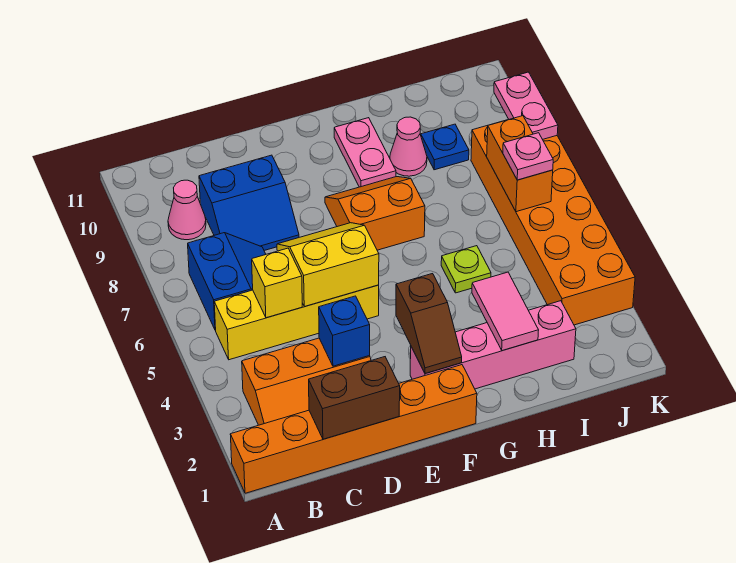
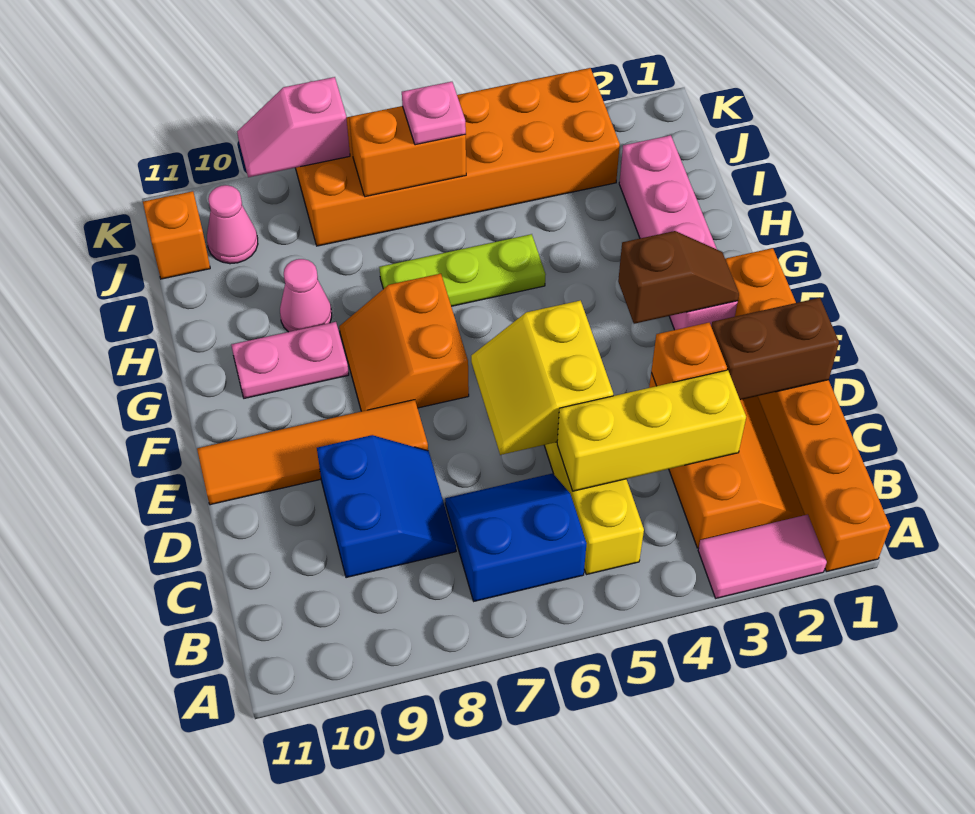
pink cone B9 level 1 -> pink cone J10 level 1
brown brick C1:D1 level 2 -> brown brick D1:D2 level 2
yellow brick C5 level 2 -> yellow brick C3:C5 level 2
blue brick D3 level 2 -> orange brick D3 level 2
none -> orange tile E8:E11 level 1
pink tile H2:H3 level 2 -> pink tile A2:A3 level 1
lime plate H5 level 1 -> lime plate H5:H7 level 1
blue plate I9 level 1 -> none
none -> orange brick J11 level 1
pink plate K8:K9 level 2 -> pink slope K8:K9 level 2 top 8

